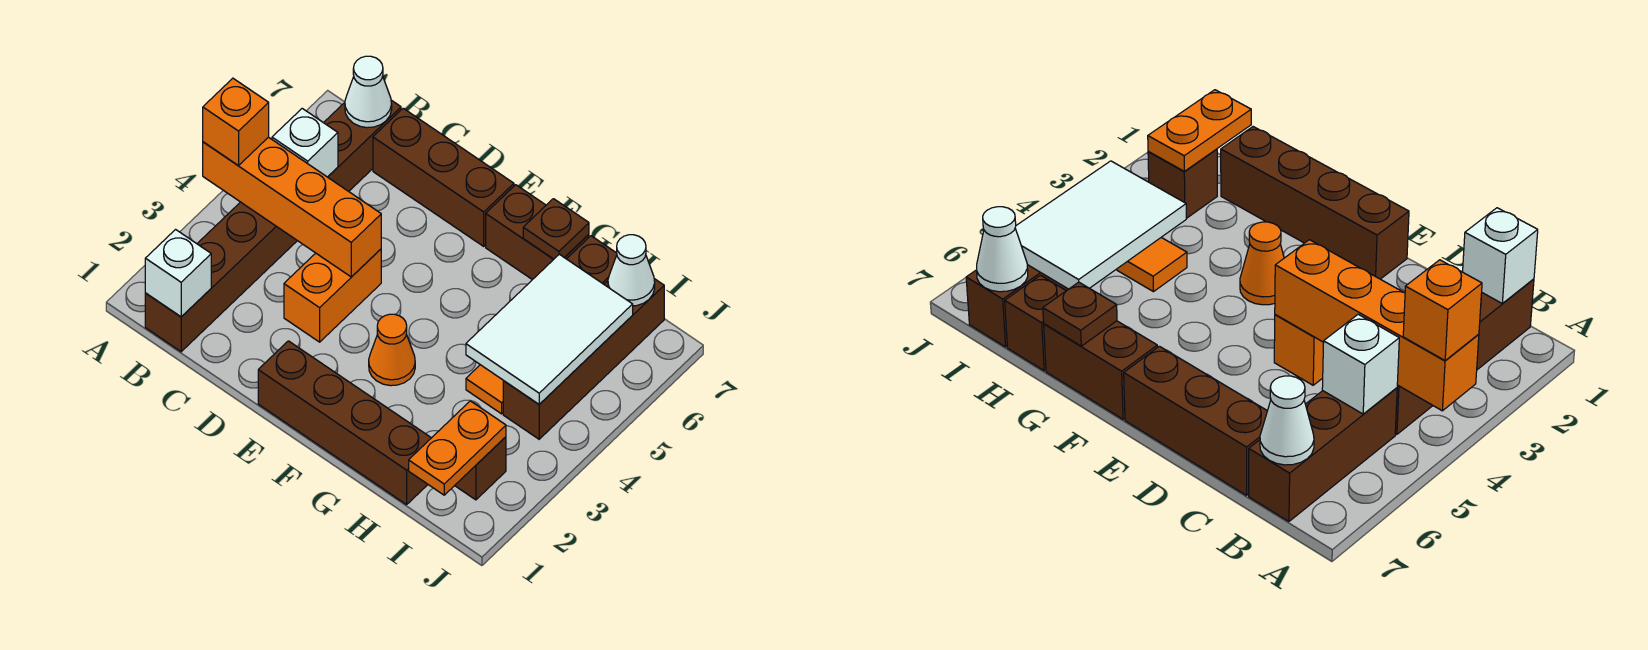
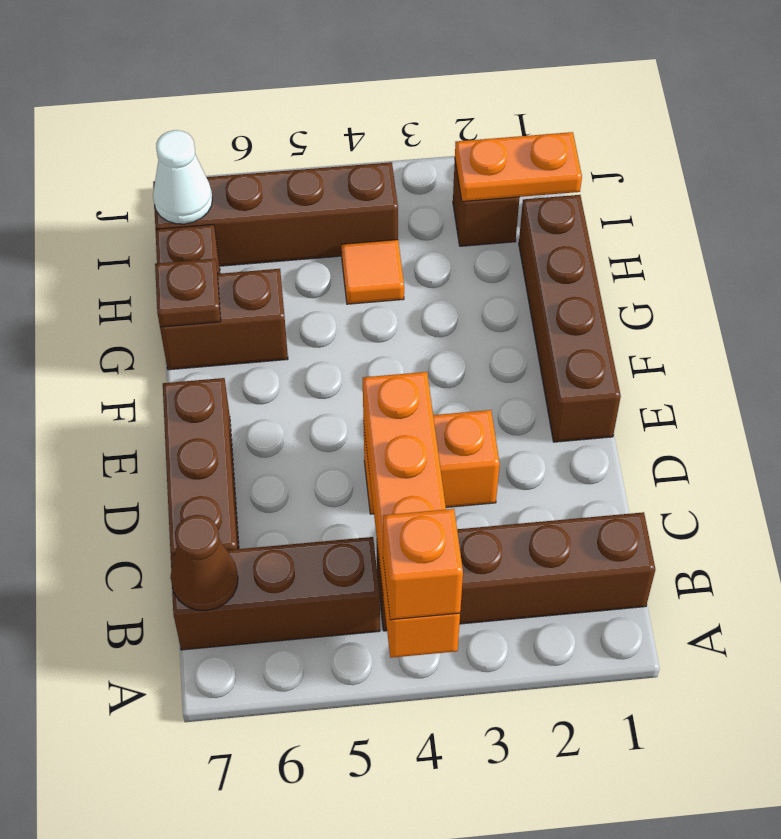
white brick B1 level 2 -> none
white brick B5 level 2 -> none
white cone B7 level 2 -> brown cone B7 level 2
orange cone F3 level 1 -> none
brown brick F7:G7 level 1 -> brown brick G6:G7 level 1
white tile H4:I6 level 2 -> none

